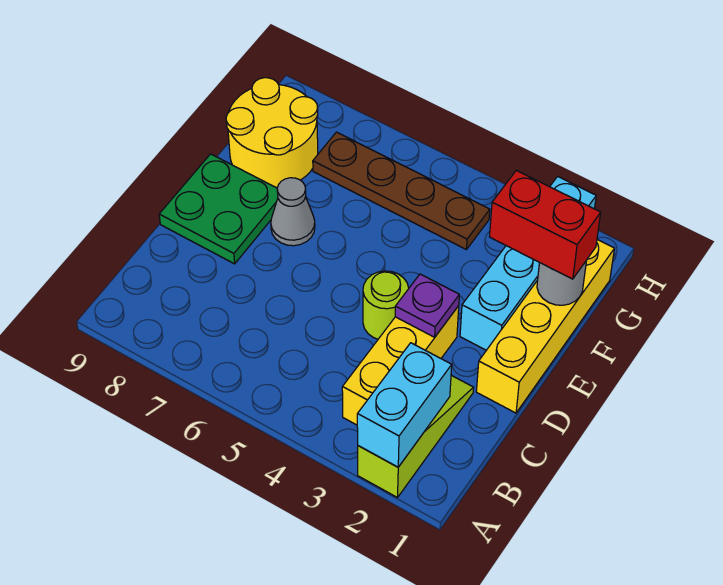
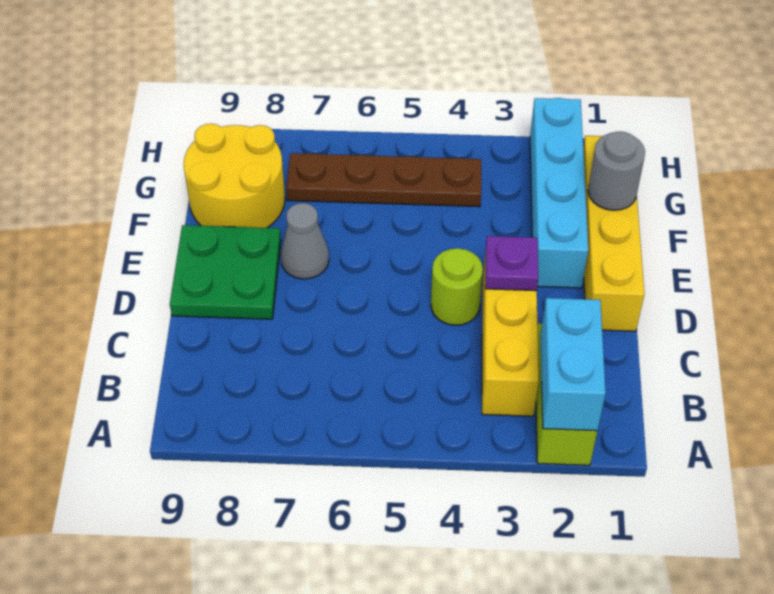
red brick F1:F2 level 3 -> none

